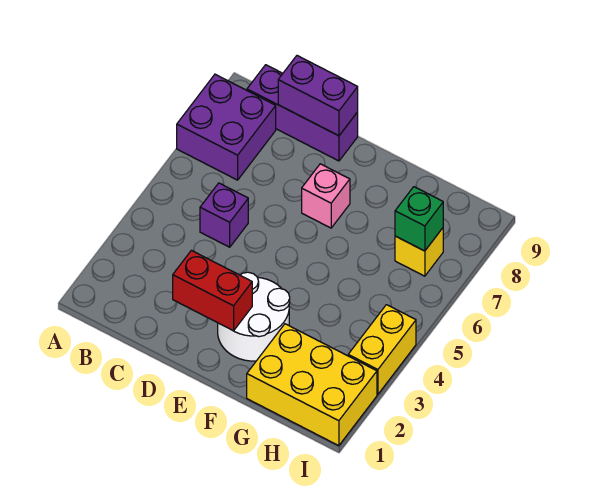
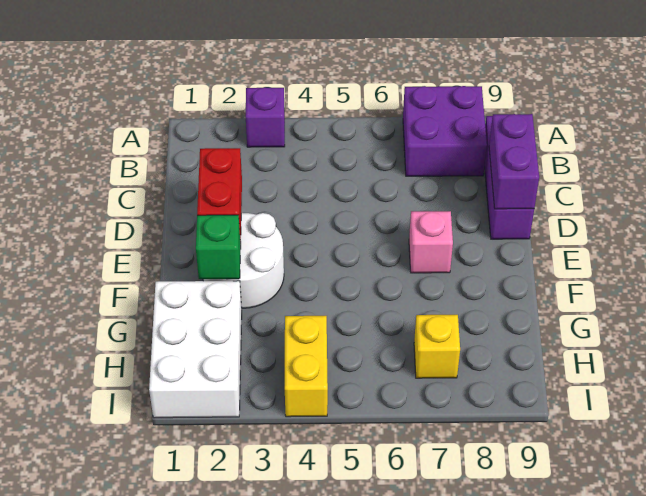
purple brick C5 level 1 -> purple brick A3 level 1
yellow brick G1:I2 level 1 -> white brick G1:I2 level 1
green brick H7 level 2 -> green brick F2 level 2
yellow brick I3:I4 level 1 -> yellow brick H4:I4 level 1

